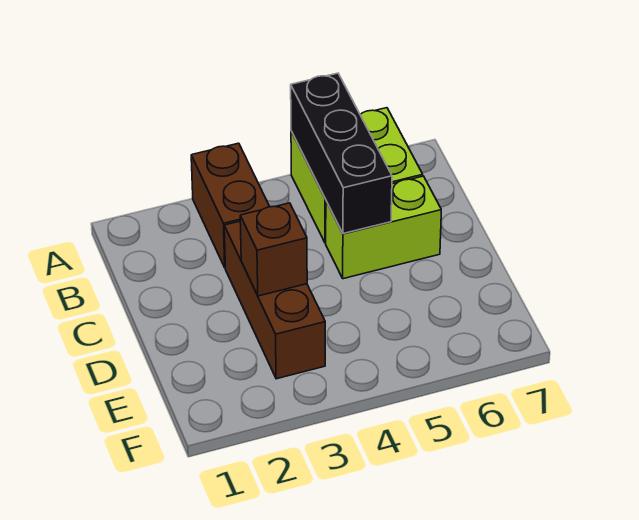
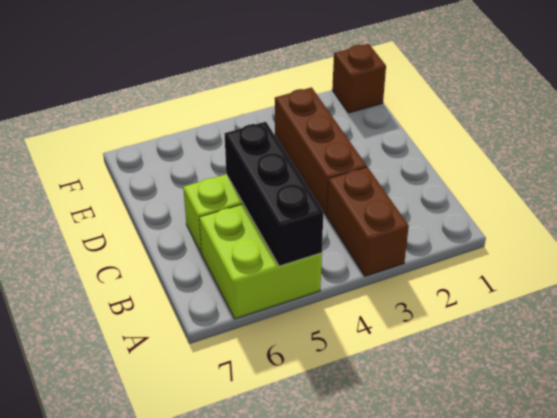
brown brick D3 level 2 -> brown brick F1 level 1

